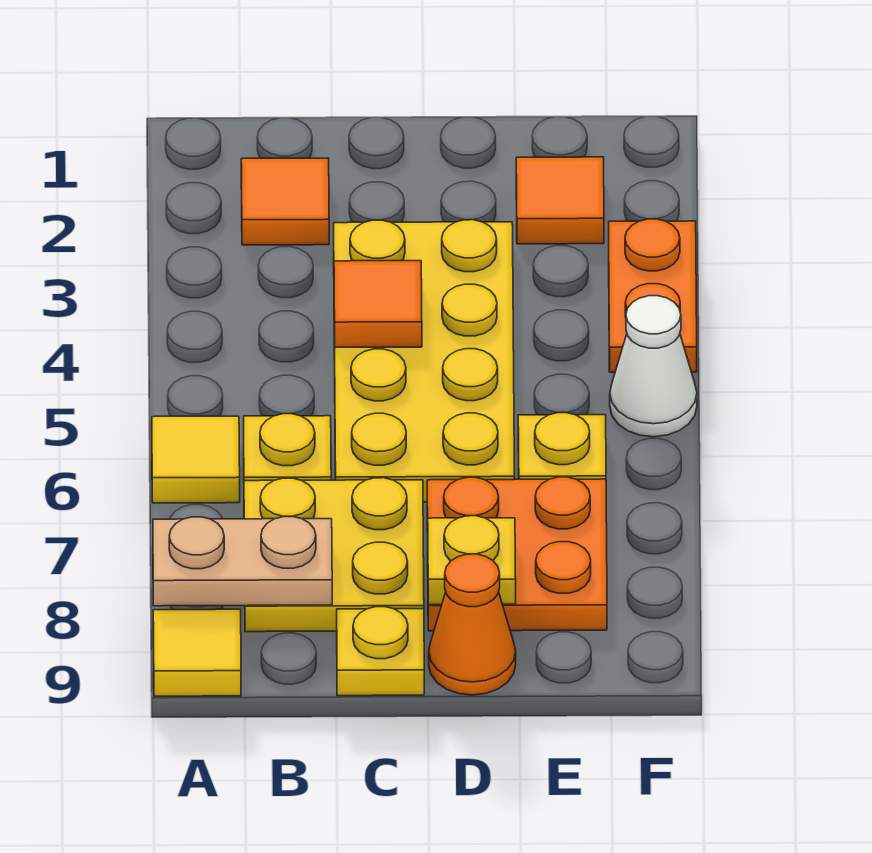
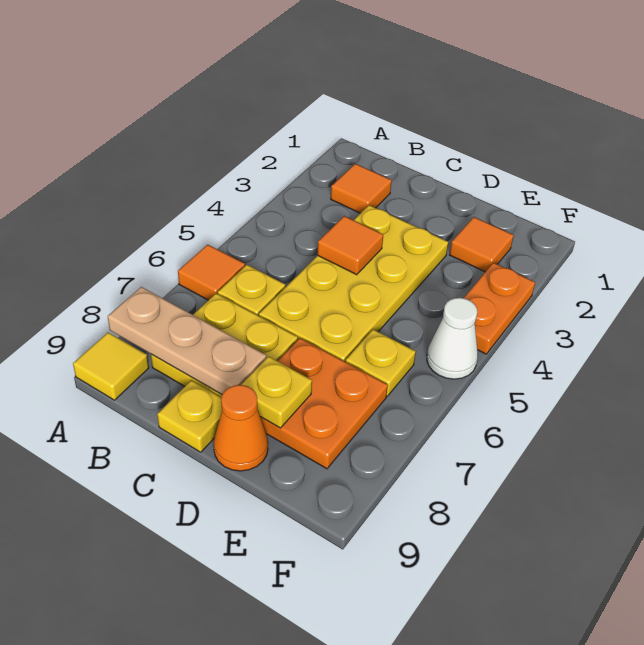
yellow tile A6 level 1 -> orange tile A6 level 1
tan plate A8:B8 level 2 -> tan plate A8:C8 level 2

